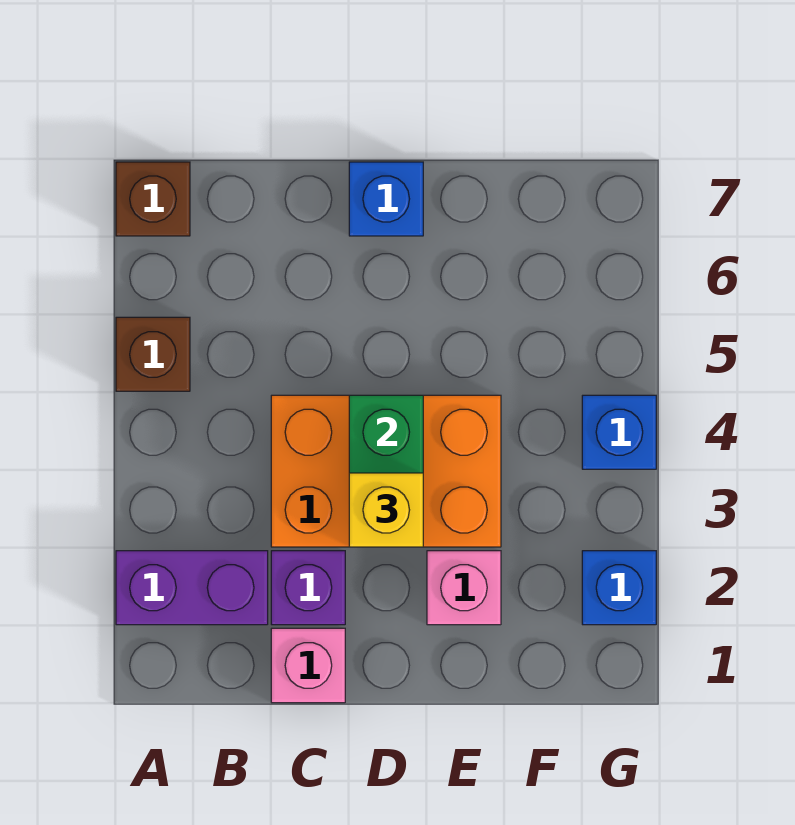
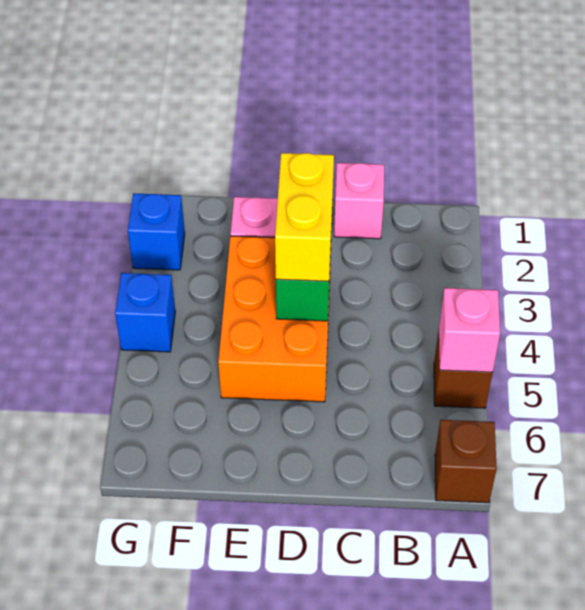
purple brick A2:B2 level 1 -> none
none -> pink brick A5 level 2
purple brick C2 level 1 -> none
orange brick C3:E4 level 1 -> orange brick D3:E5 level 1
yellow brick D3 level 3 -> yellow brick D3:D4 level 3
blue brick D7 level 1 -> none

